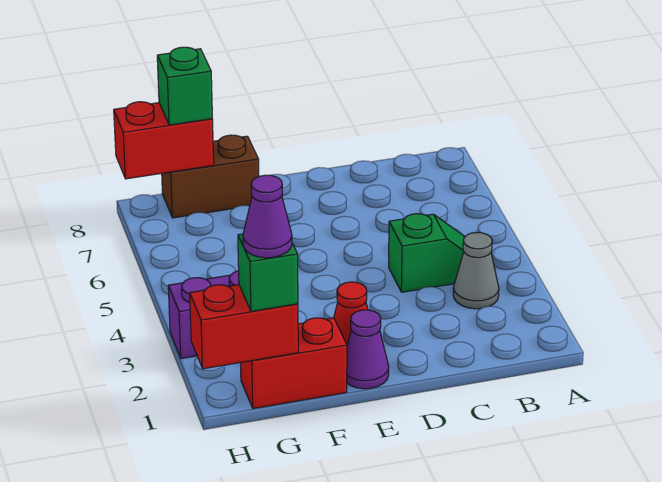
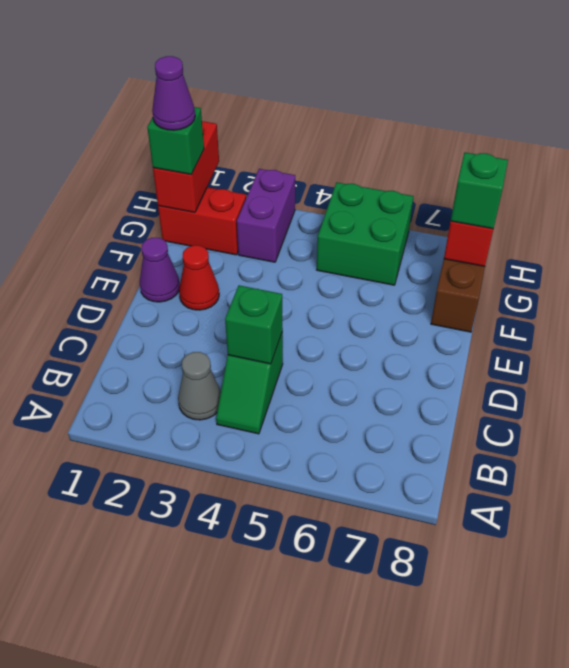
none -> green brick C4 level 2
red brick F1:G1 level 1 -> red brick G1:G2 level 1
none -> green brick G5:H6 level 1

